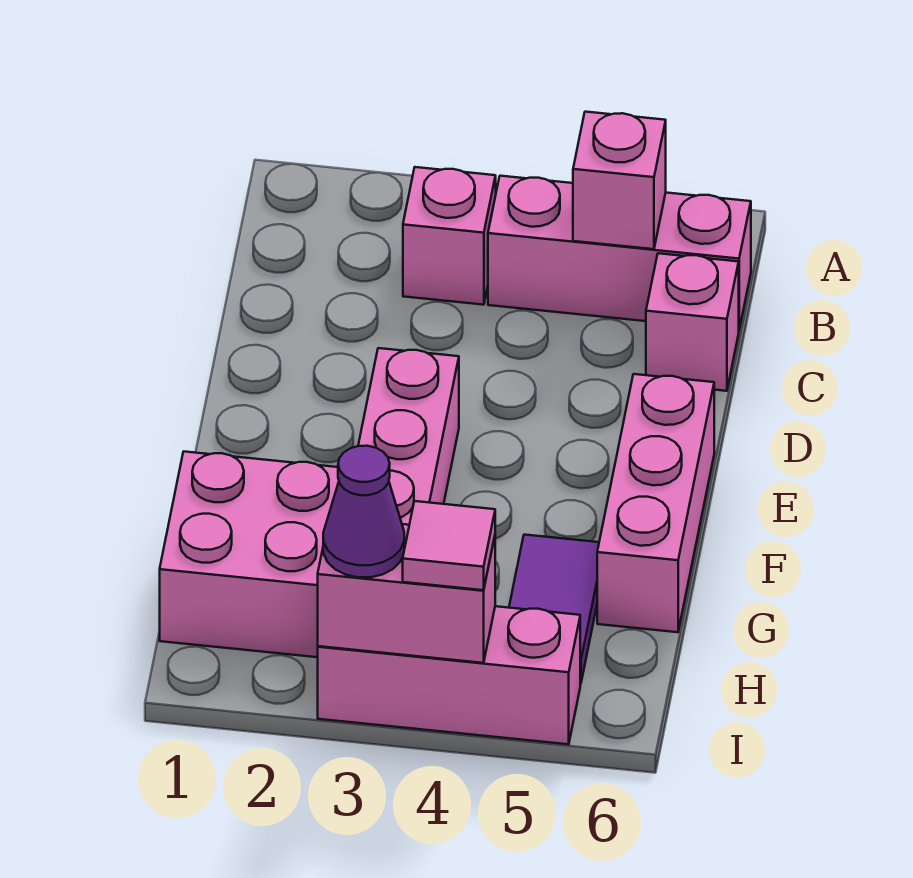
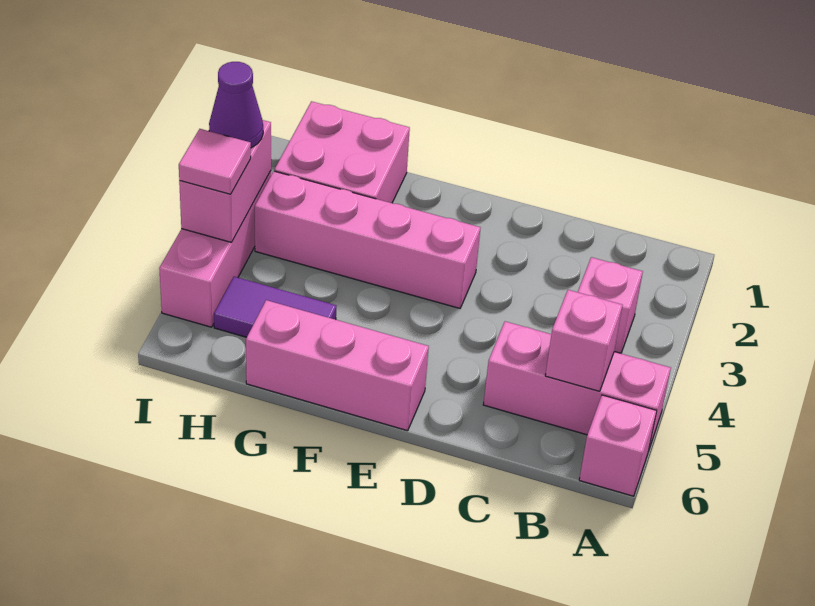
pink brick B4:B6 level 1 -> pink brick A5:C5 level 1
pink brick C6 level 1 -> pink brick A6 level 1

